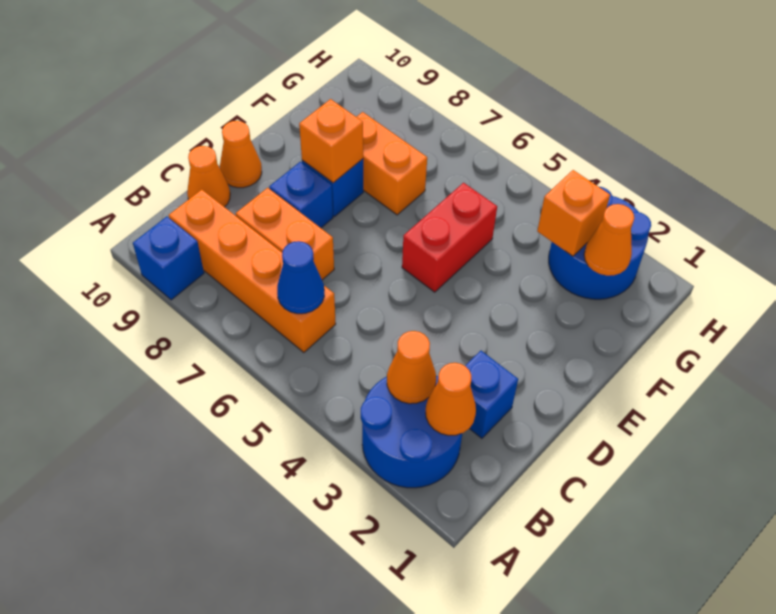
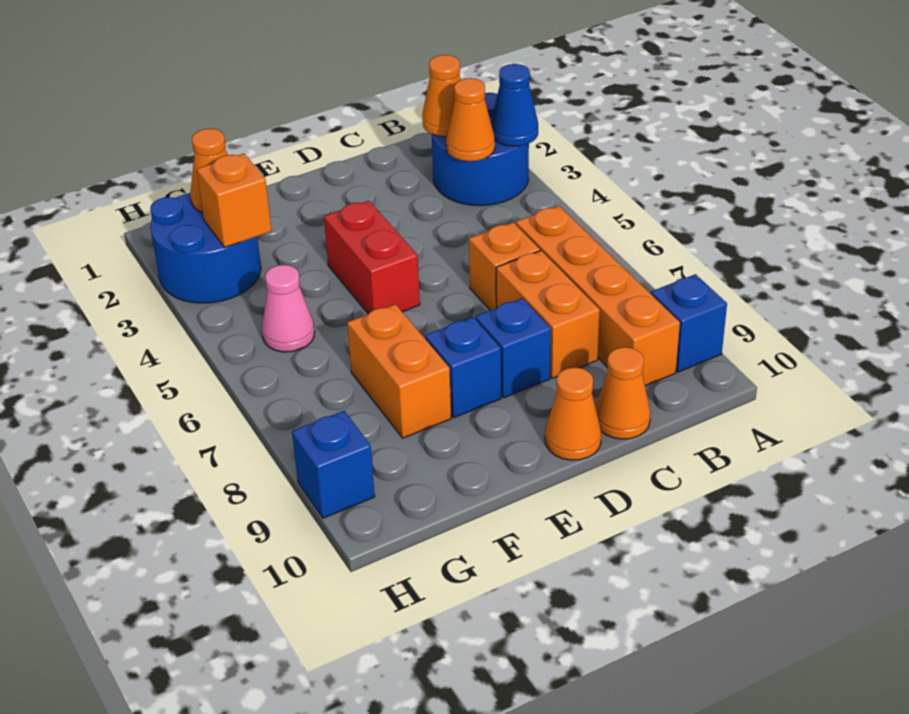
blue cone B6 level 2 -> blue cone A3 level 2
blue brick C2 level 1 -> blue brick H9 level 1
red brick E5:F5 level 1 -> red brick E4:E5 level 1
orange brick E8 level 2 -> orange brick C6 level 1
none -> pink cone G5 level 1

